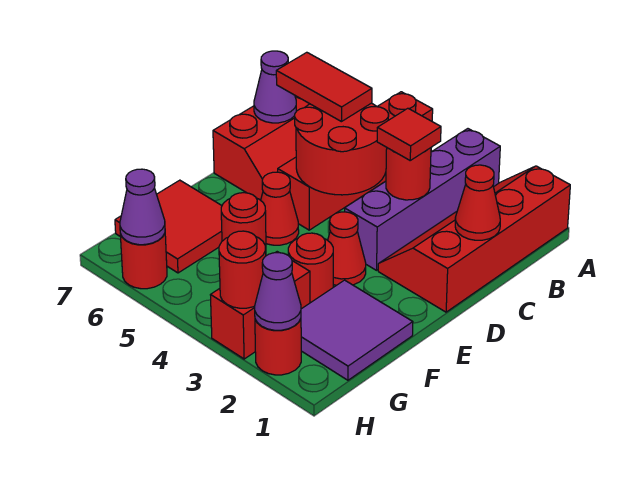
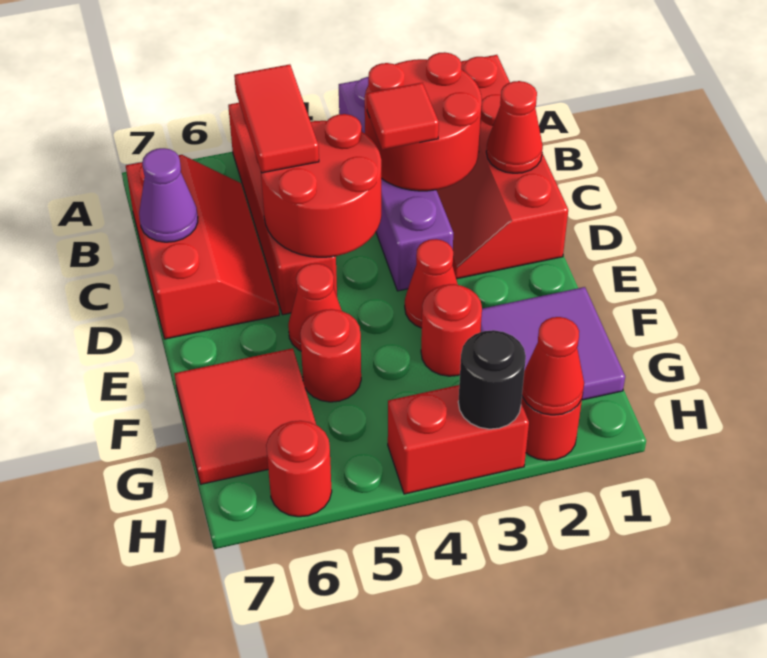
red round brick C3 level 2 -> red round brick B2:C3 level 2
red tile C5:C6 level 3 -> red tile B5:C5 level 3
red brick G3:H3 level 1 -> red brick H3:H4 level 1
purple cone H2 level 2 -> red cone H2 level 2
red round brick H3 level 2 -> black round brick H3 level 2
purple cone H6 level 2 -> none

